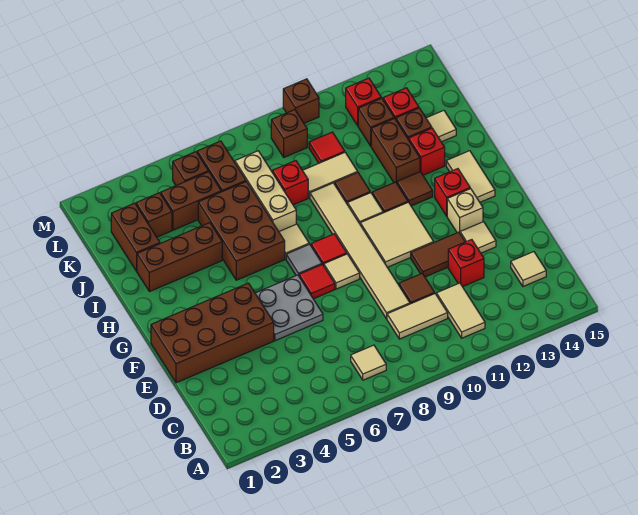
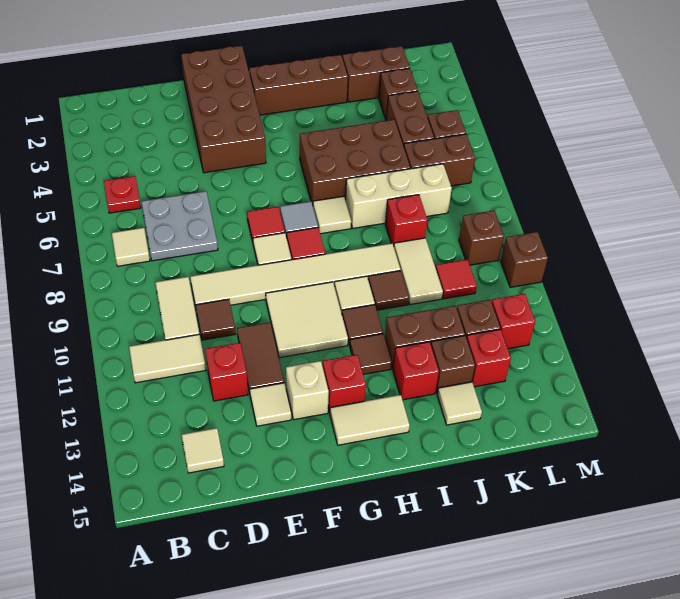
none -> red plate B5 level 1
grey plate E5:F6 level 1 -> grey plate C6:D7 level 1
brown brick I2:I4 level 1 -> brown brick G2:I2 level 1

